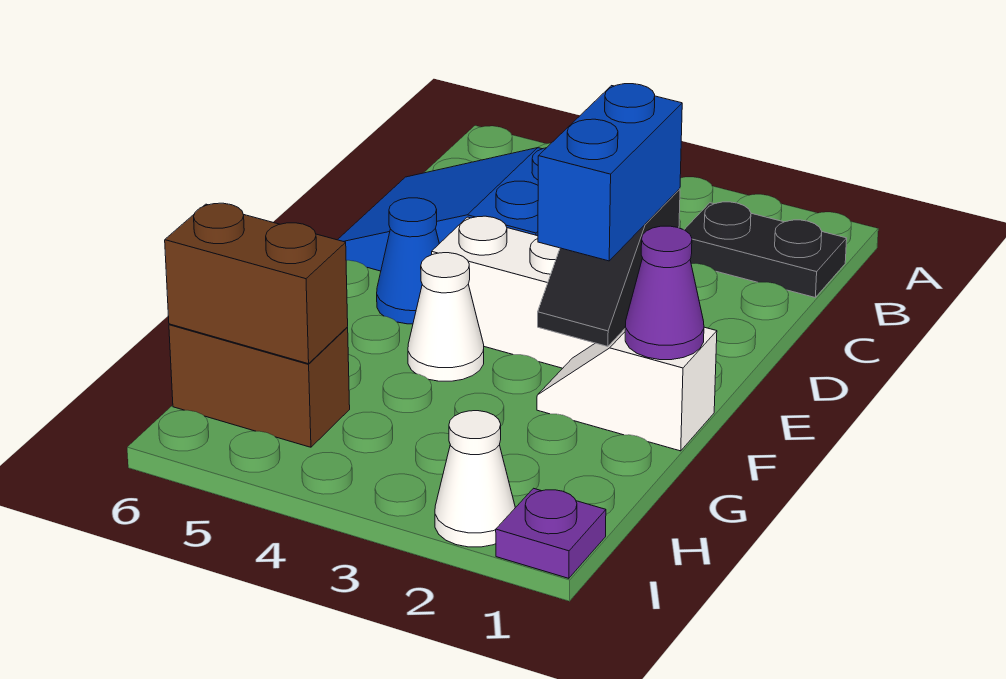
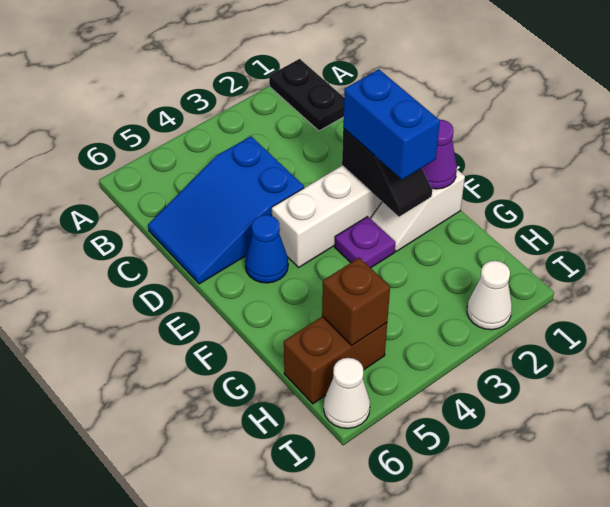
black plate B1:B2 level 1 -> black plate A1:B1 level 1
white cone F4 level 1 -> white cone I6 level 1
brown brick H5:H6 level 2 -> brown brick H5 level 2
purple plate I1 level 1 -> purple plate F3 level 1

